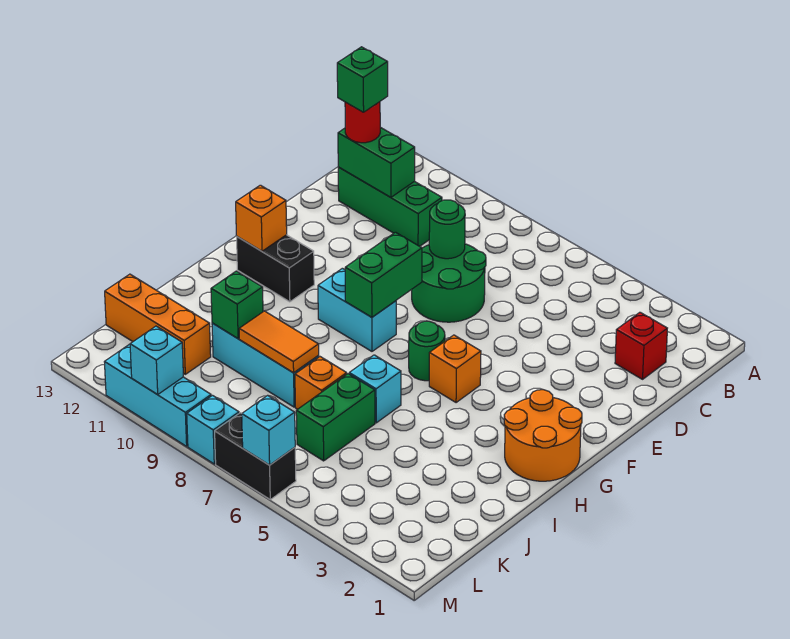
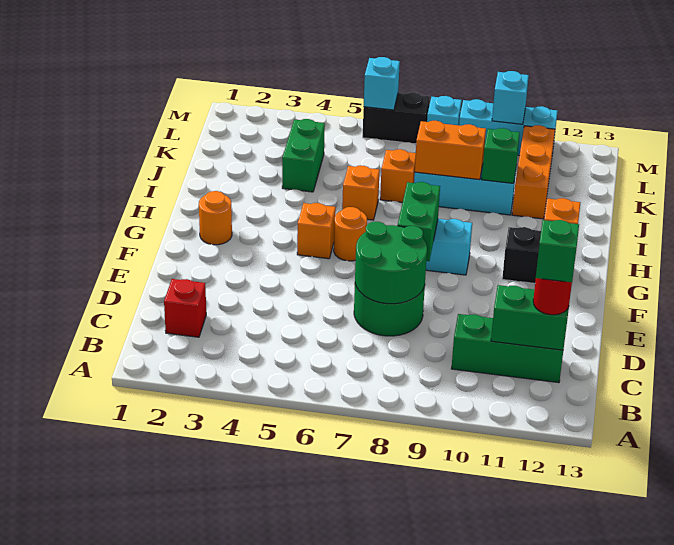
green round brick D8 level 2 -> green round brick D7:E8 level 2
orange round brick G1:H2 level 1 -> orange round brick G2 level 1
green round brick G6 level 1 -> orange round brick G6 level 1
cyan brick I6 level 1 -> orange brick I6 level 1
green brick J6:K6 level 1 -> green brick J4:K4 level 1
orange tile J8:J9 level 2 -> orange brick J8:J9 level 2
orange brick K11:K13 level 1 -> orange brick J11:L11 level 1

